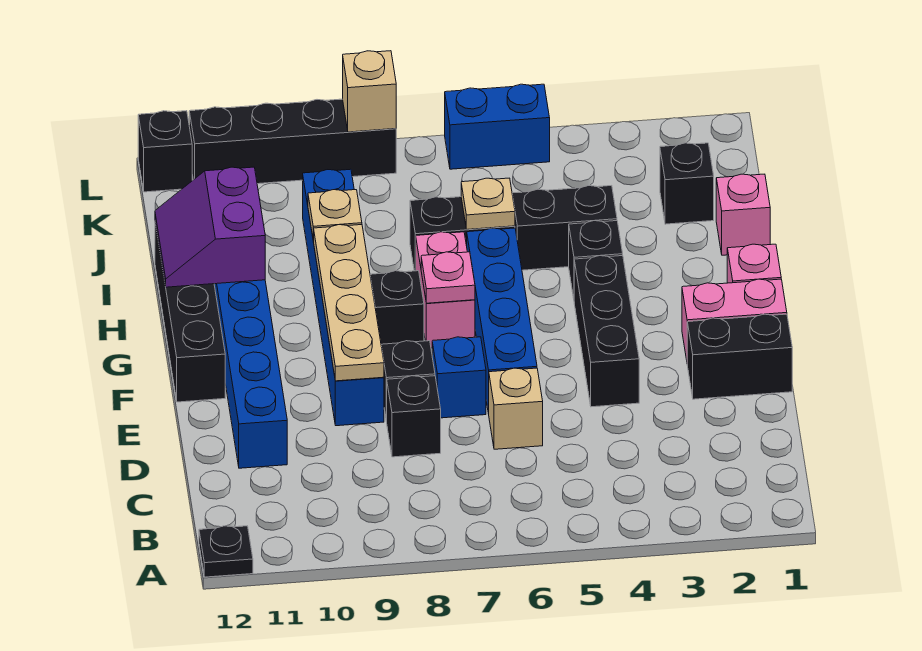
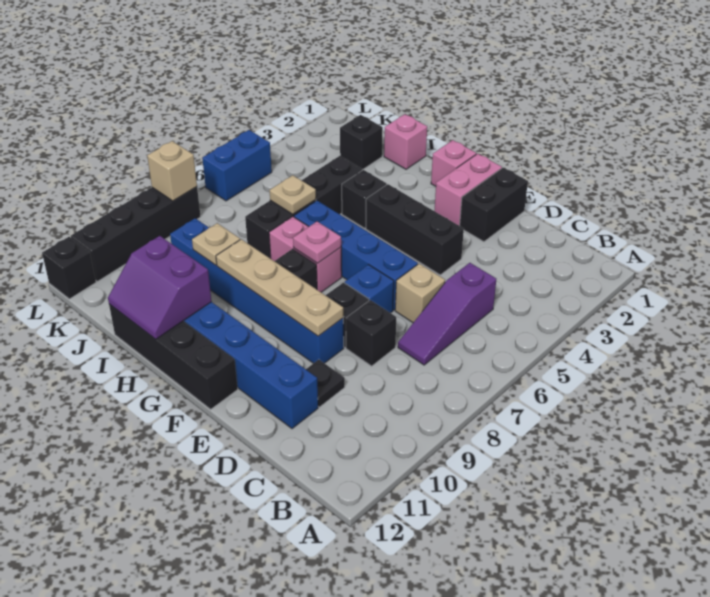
black plate A12 level 1 -> black plate D10 level 1
none -> purple slope C5:C7 level 1 top 5

